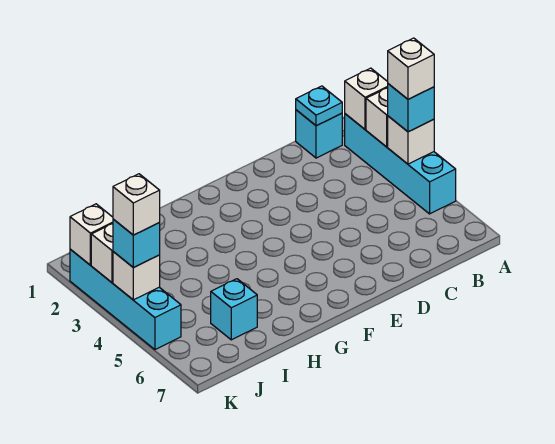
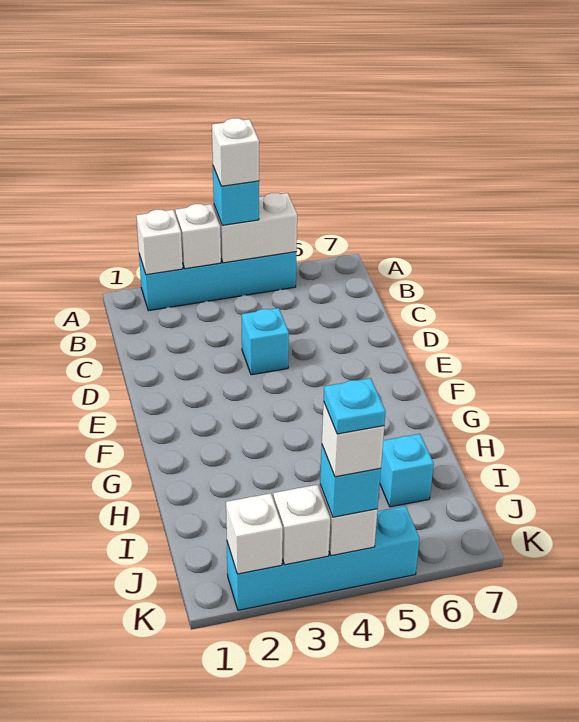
white brick A4 level 2 -> white brick A4:A5 level 2
cyan brick B1 level 1 -> cyan brick D4 level 1
cyan plate B1 level 2 -> cyan plate K4 level 5

